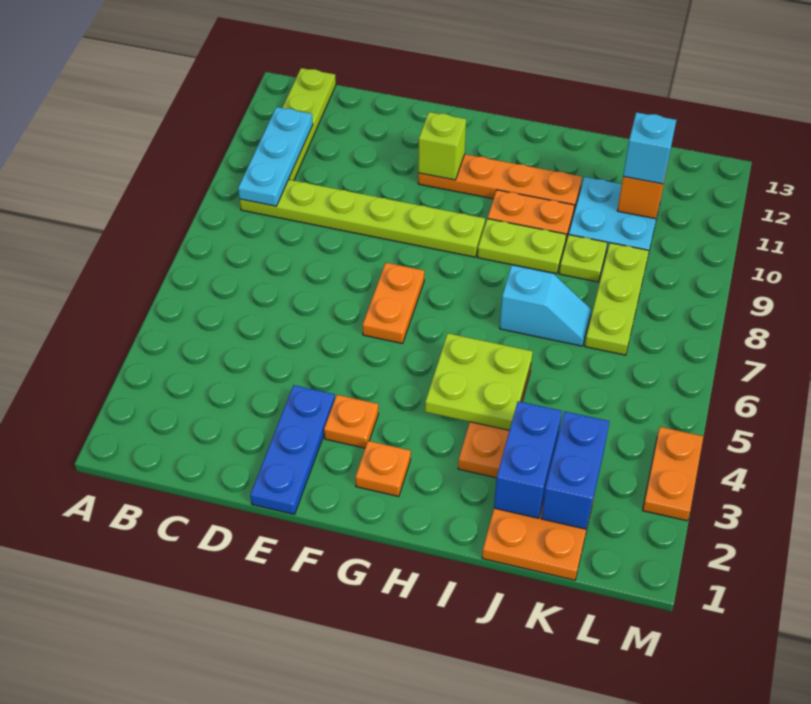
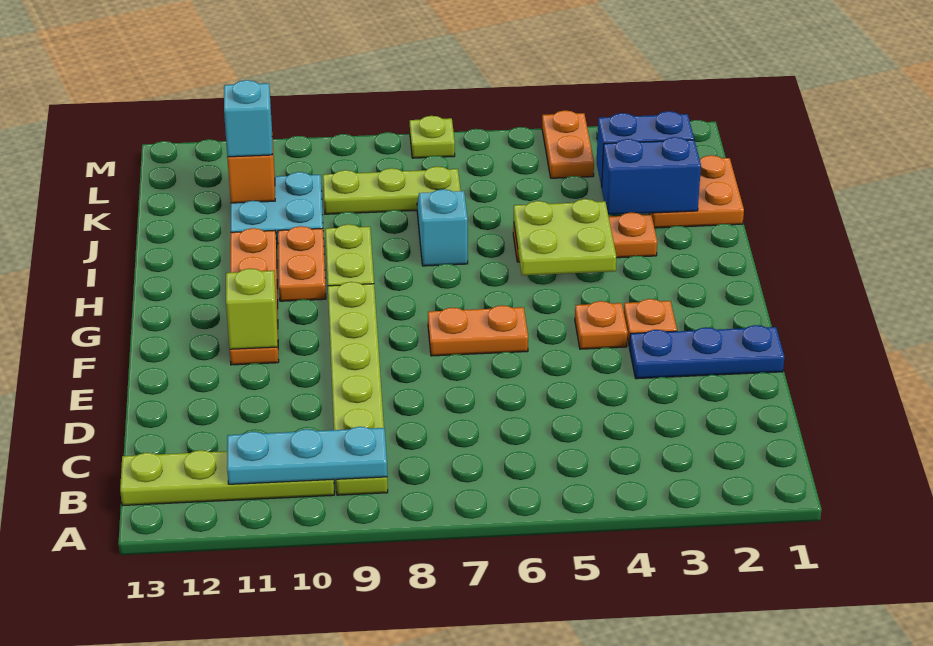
orange plate G2 level 1 -> orange plate F4 level 1
lime plate J9 level 1 -> lime plate M7 level 1
orange plate M3:M4 level 1 -> orange plate L4:M4 level 1

